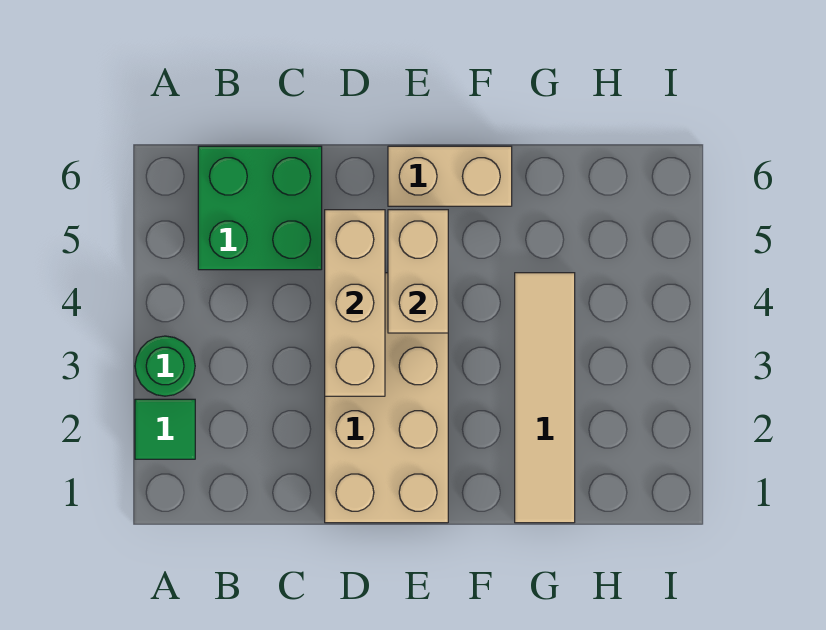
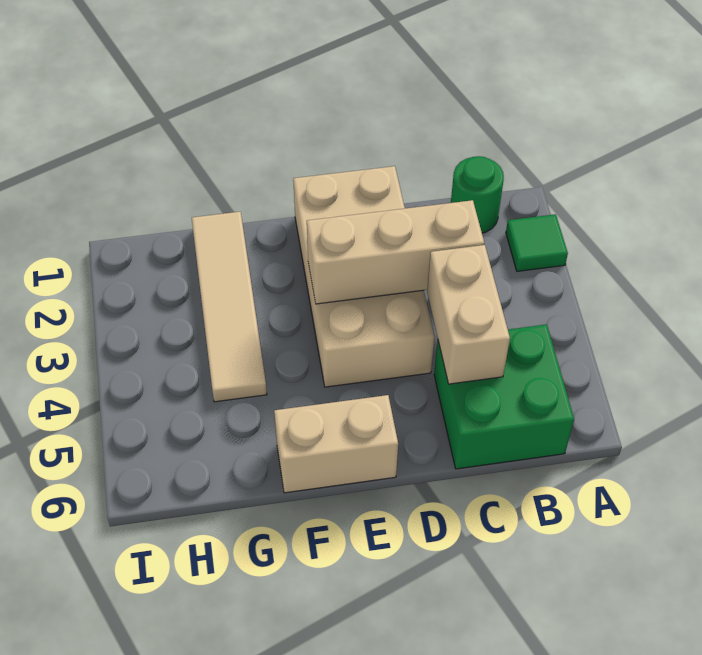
green round brick A3 level 1 -> green round brick B1 level 1
tan brick D3:D5 level 2 -> tan brick C3:E3 level 2
tan brick E4:E5 level 2 -> tan brick C4:C5 level 2

